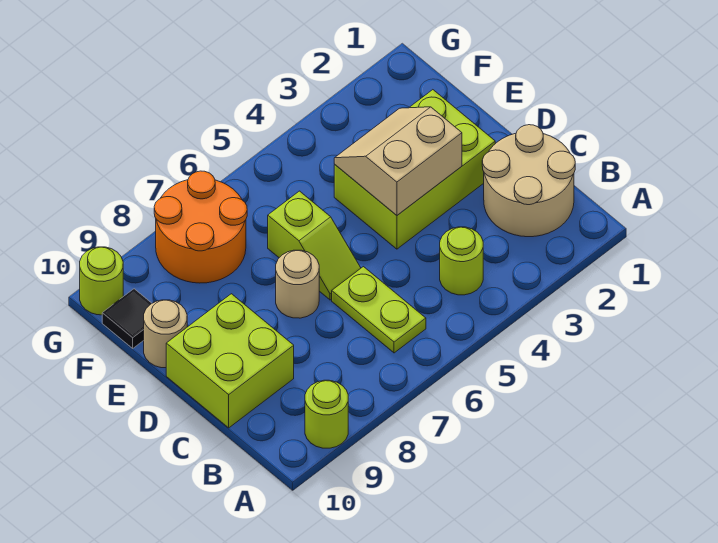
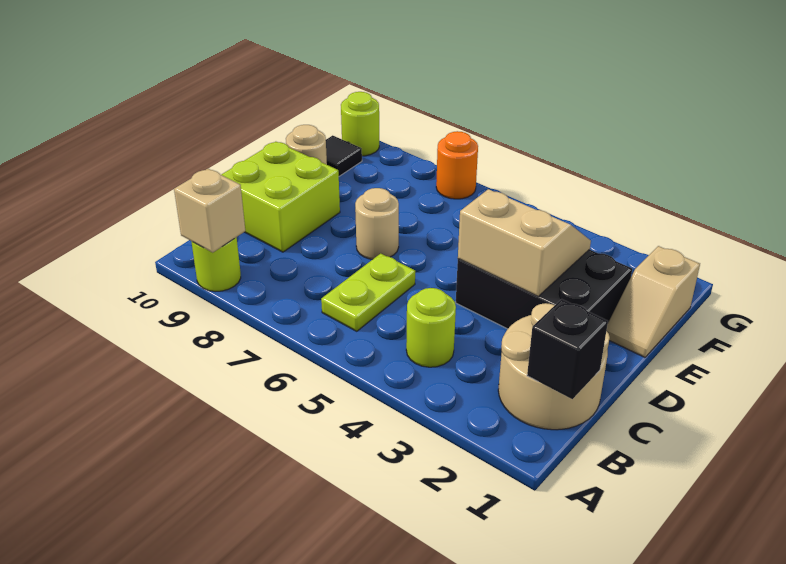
none -> tan brick A9 level 2
none -> black brick B1 level 2
lime brick D2:E4 level 1 -> black brick D2:E4 level 1
lime slope D6:E6 level 1 top E -> none
none -> tan slope E1:F1 level 1 top F
orange round brick F7:G8 level 1 -> orange round brick G7 level 1

